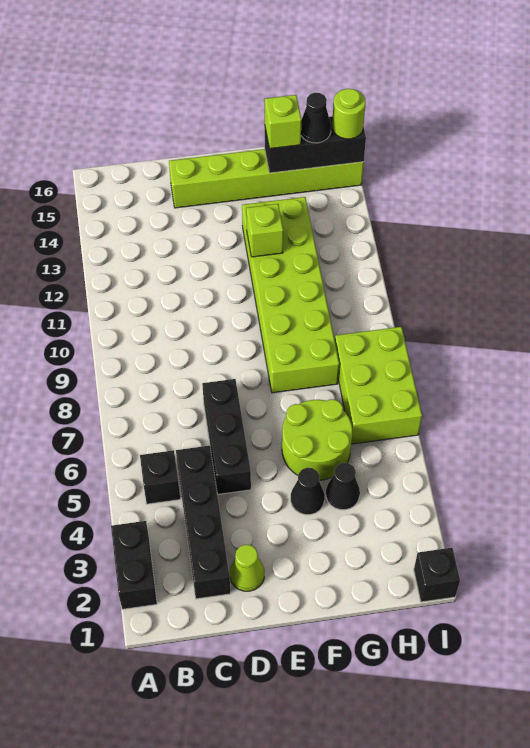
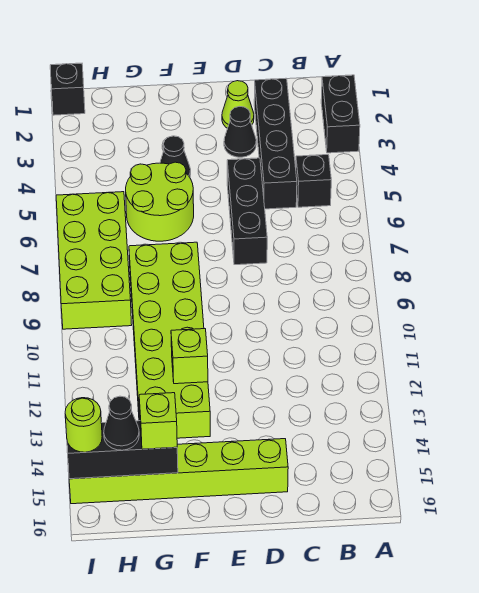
black cone G4 level 1 -> black cone D3 level 1
lime brick H6:I8 level 1 -> lime brick H6:I9 level 1

